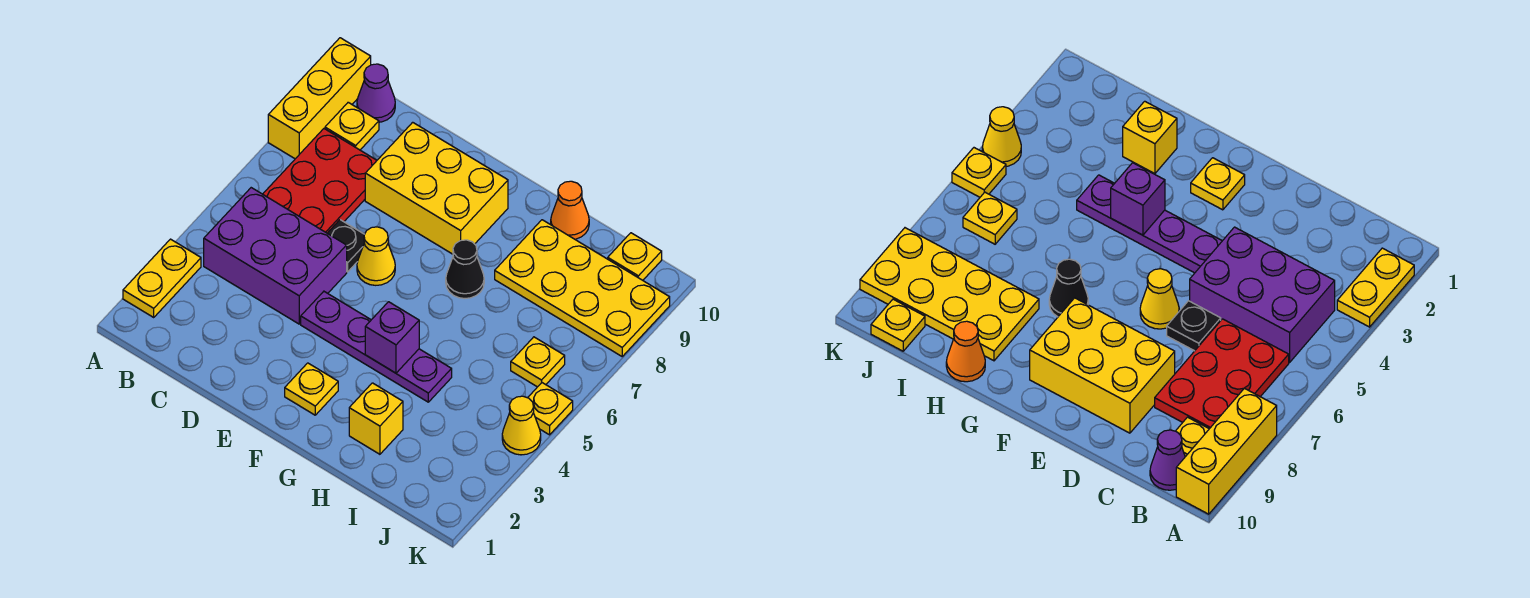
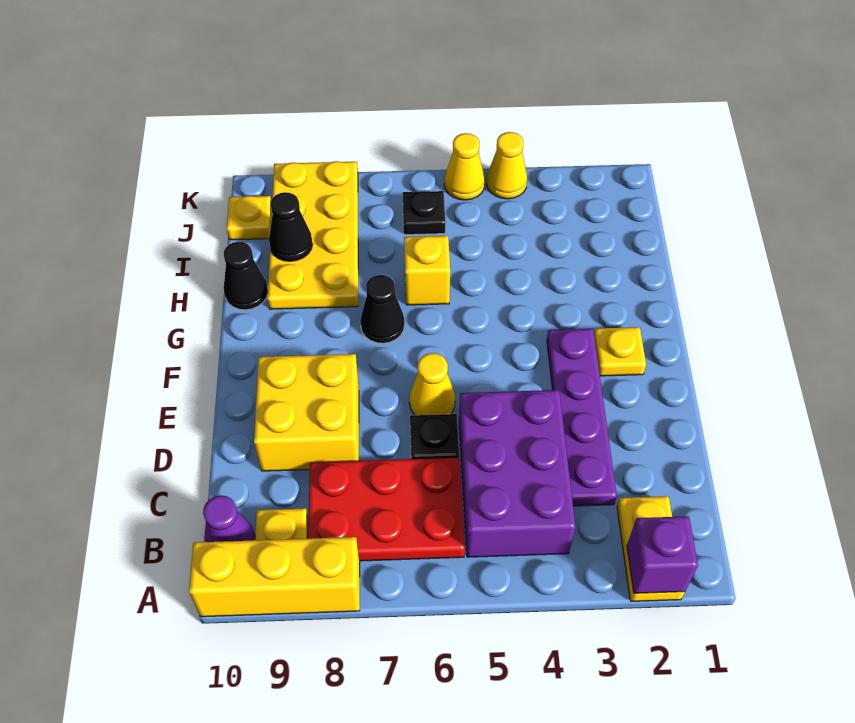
yellow plate A2:A3 level 1 -> yellow plate A2:B2 level 1
yellow brick D8:F9 level 1 -> yellow brick D8:E9 level 1
purple plate E4:H4 level 1 -> purple plate C3:F3 level 1
purple brick G4 level 2 -> purple brick A2 level 2
yellow brick H2 level 1 -> yellow brick H6 level 1
orange cone H10 level 1 -> black cone H10 level 1
none -> black cone I9 level 2
yellow plate J6 level 1 -> black plate J6 level 1
yellow plate K5 level 1 -> yellow cone K5 level 1

